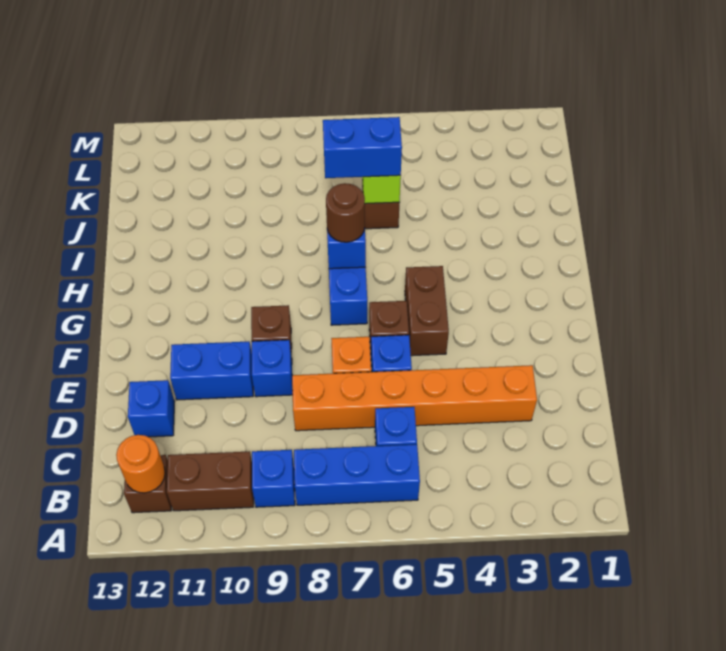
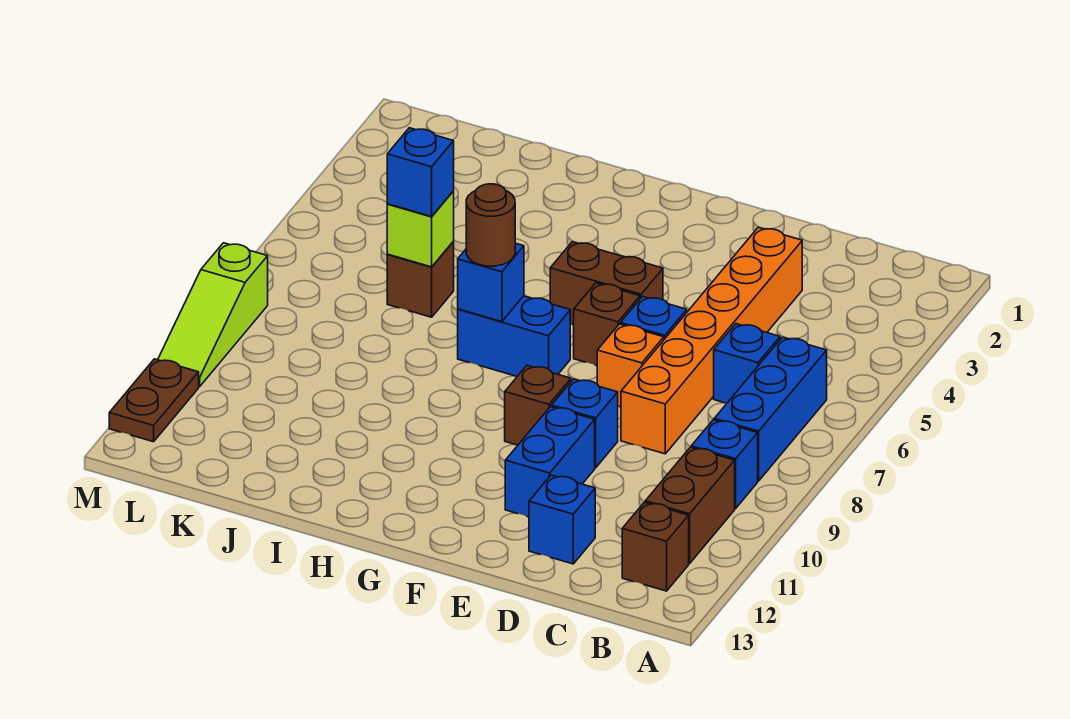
orange round brick B12 level 2 -> none
blue brick J6:J7 level 3 -> blue brick J6 level 3
none -> lime slope M8:M10 level 1 top 8
none -> brown plate M11:M12 level 1

